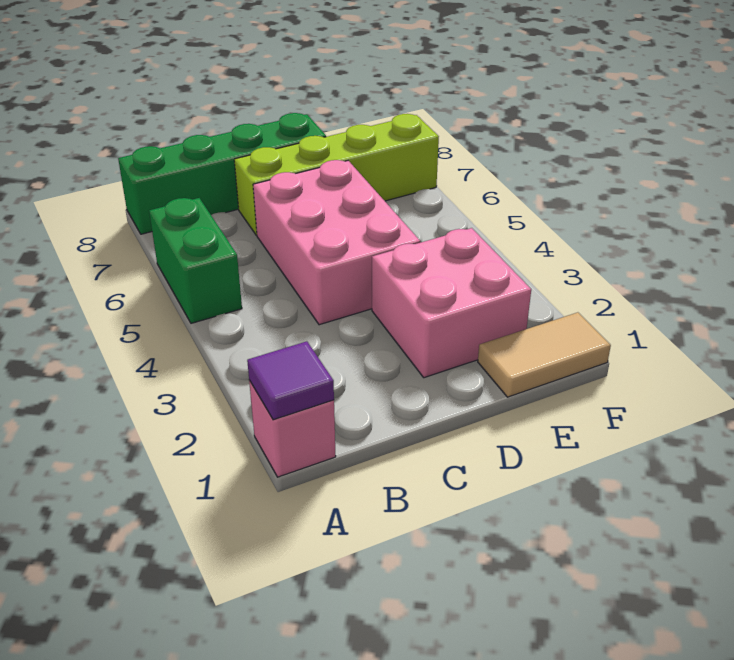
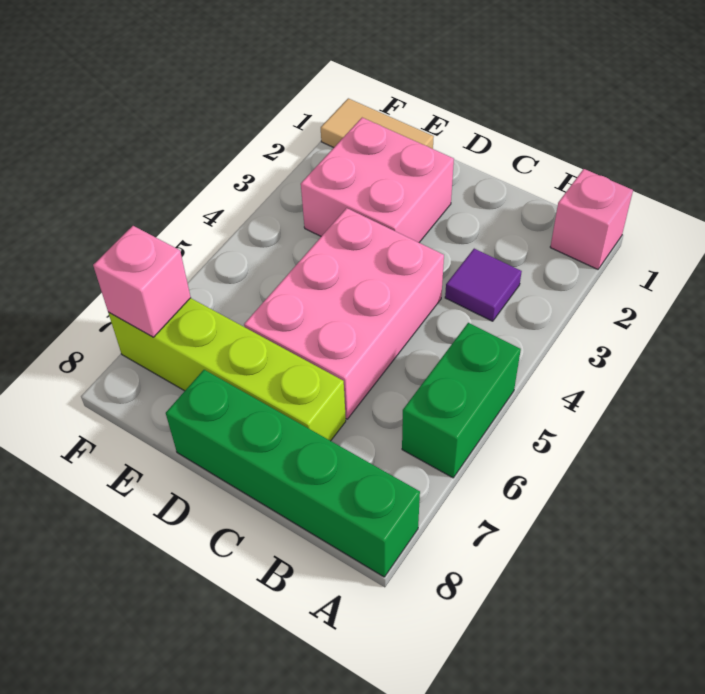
purple tile A1 level 2 -> purple tile B3 level 1
none -> pink brick F7 level 2

